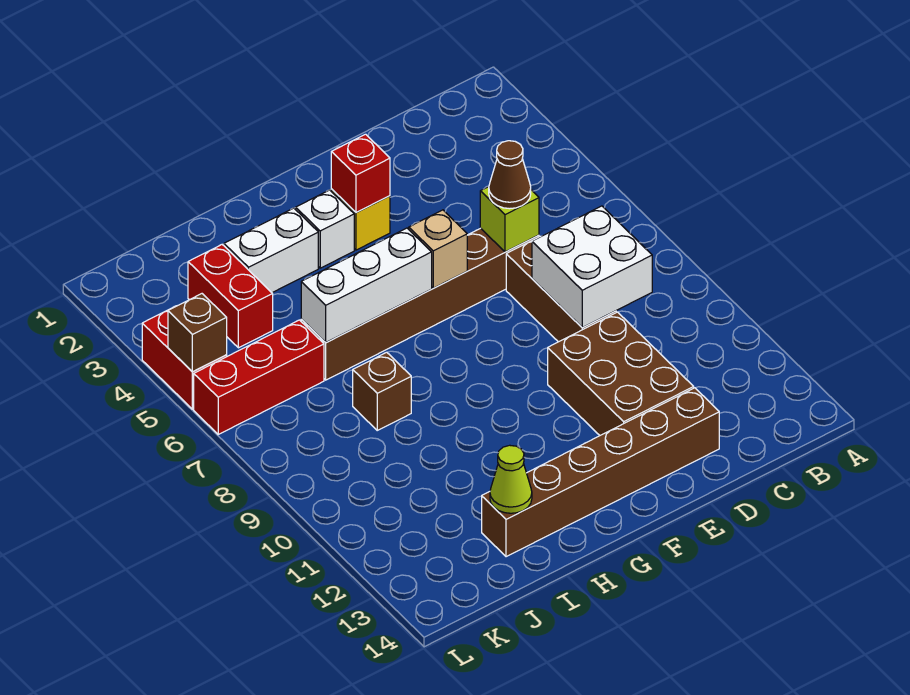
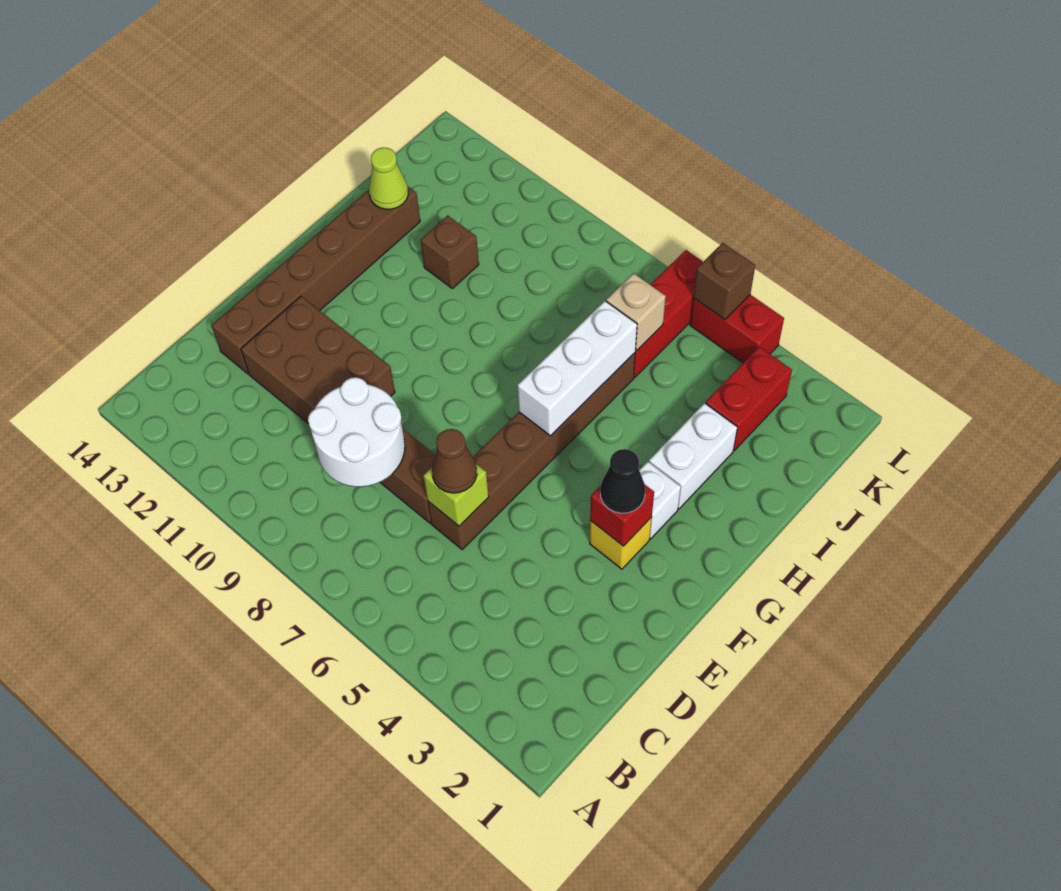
white brick C8:D9 level 2 -> white round brick C8:D9 level 2
none -> black cone F3 level 3
tan brick F6 level 2 -> tan brick J6 level 2
brown brick I8 level 1 -> brown brick I11 level 1
red brick J3:J4 level 1 -> red brick J3:K3 level 1

